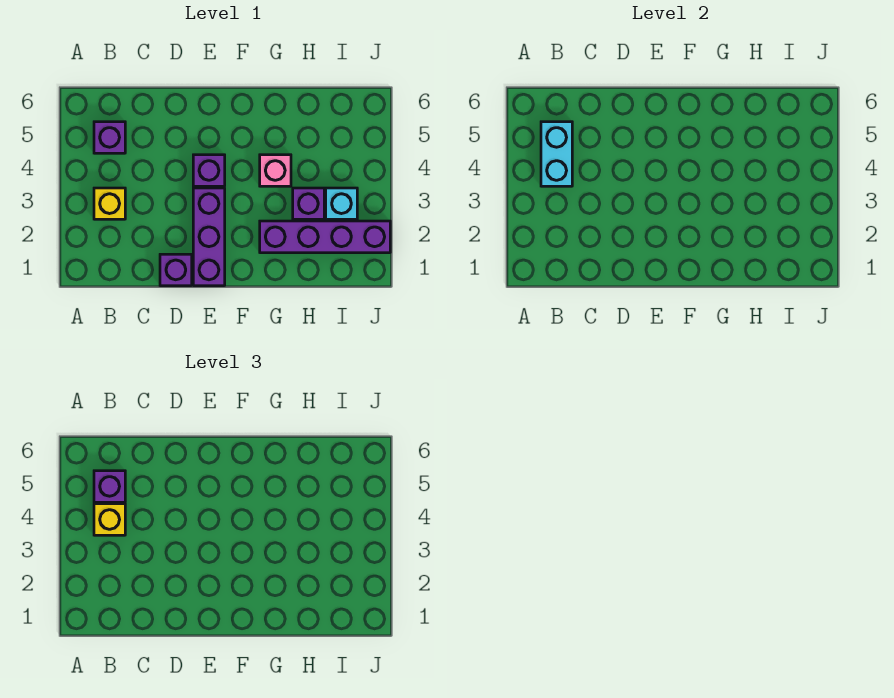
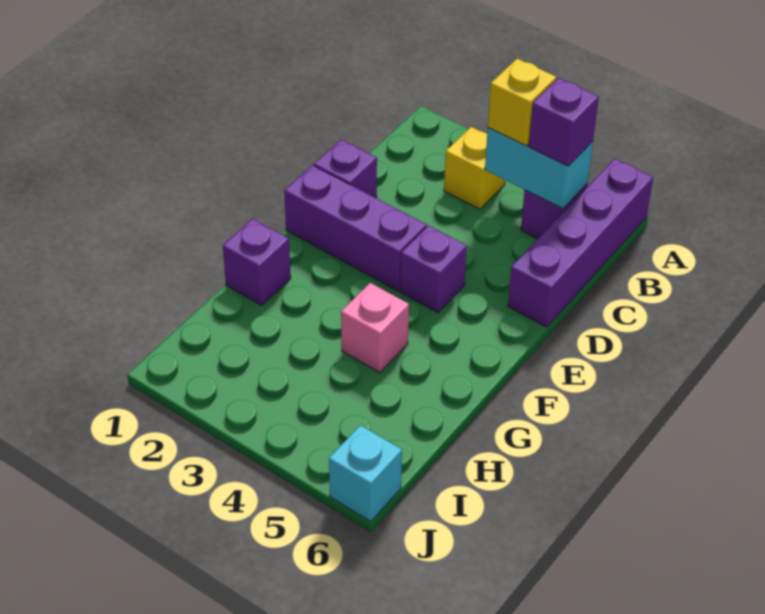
purple brick G2:J2 level 1 -> purple brick A6:D6 level 1
purple brick H3 level 1 -> purple brick G1 level 1
cyan brick I3 level 1 -> cyan brick J6 level 1

